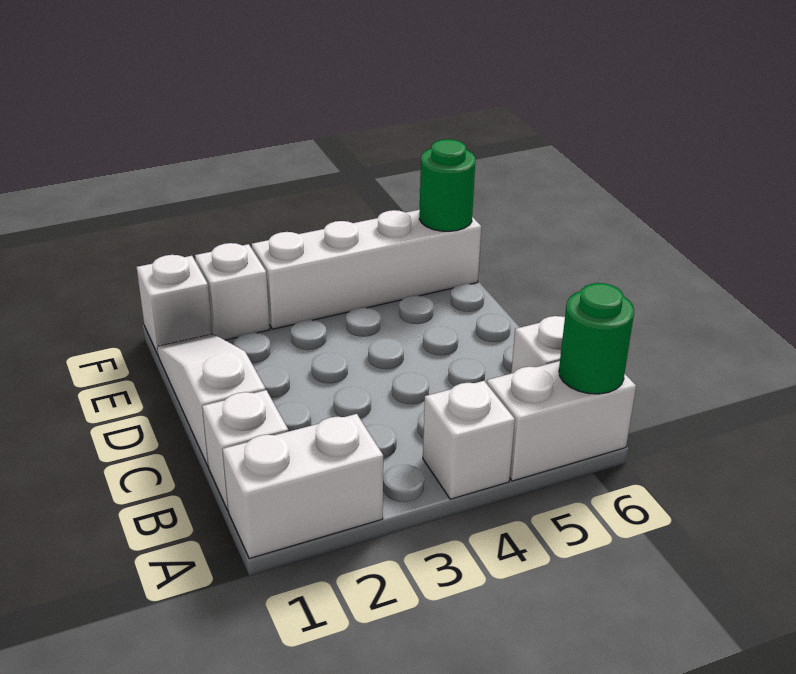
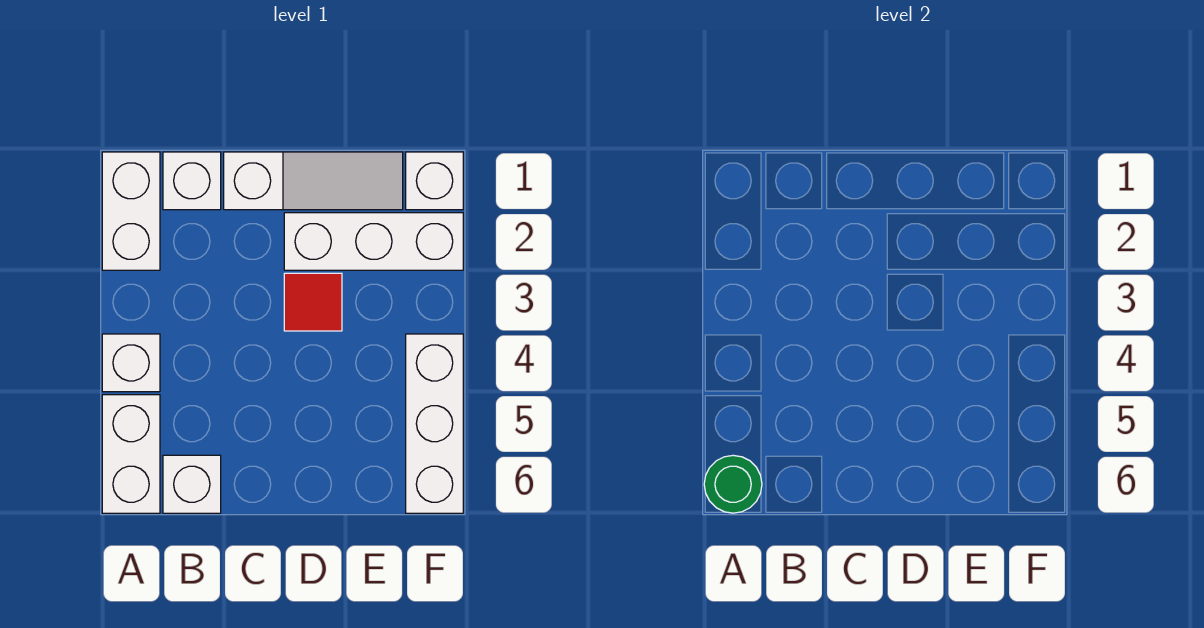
none -> red tile D3 level 1
white brick F2 level 1 -> white brick D2:F2 level 1
white brick F3:F6 level 1 -> white brick F4:F6 level 1
green round brick F6 level 2 -> none

